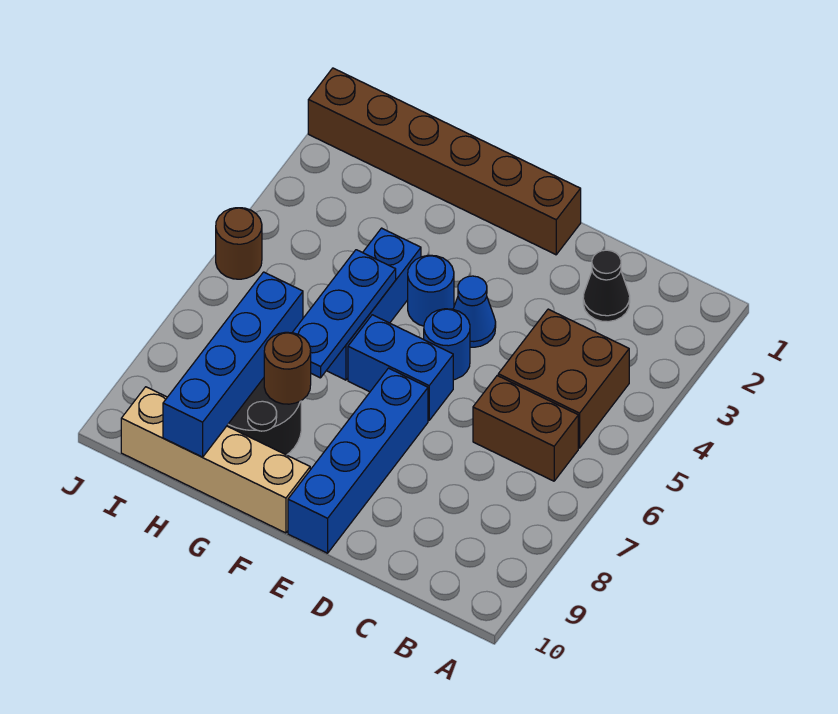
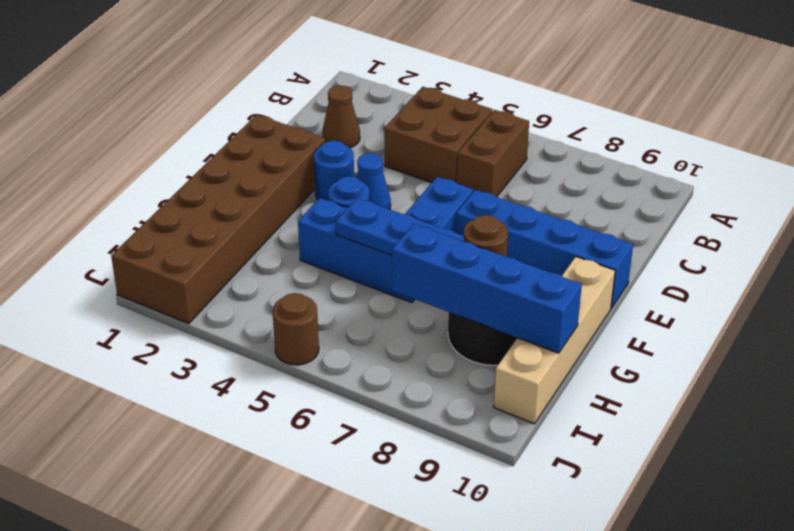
black cone C2 level 1 -> brown cone C2 level 1
brown brick E1:J1 level 1 -> brown brick E1:J2 level 1
blue round brick E5 level 1 -> blue round brick E3 level 1

